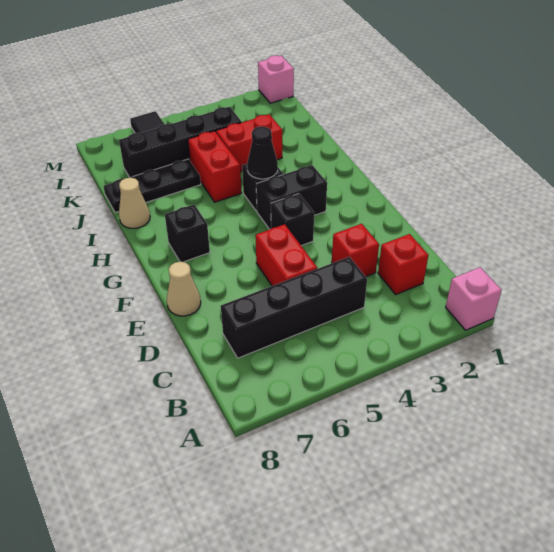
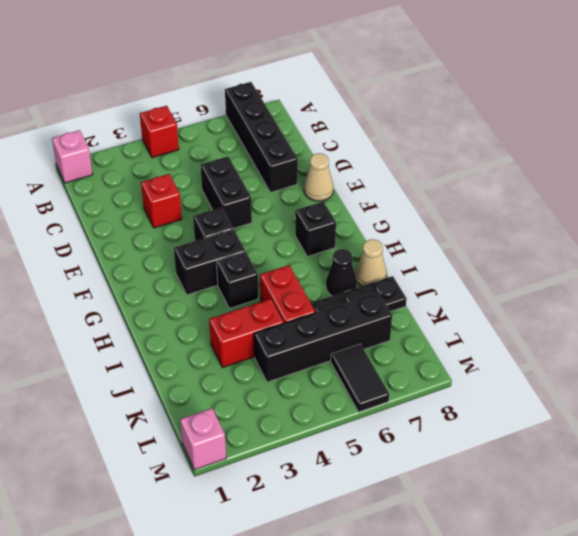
red brick C2 level 1 -> red brick A4 level 1
black brick C4:C7 level 1 -> black brick A7:D7 level 1
red brick D5:E5 level 1 -> black brick D5:E5 level 1
black cone H4 level 2 -> black cone I7 level 1

